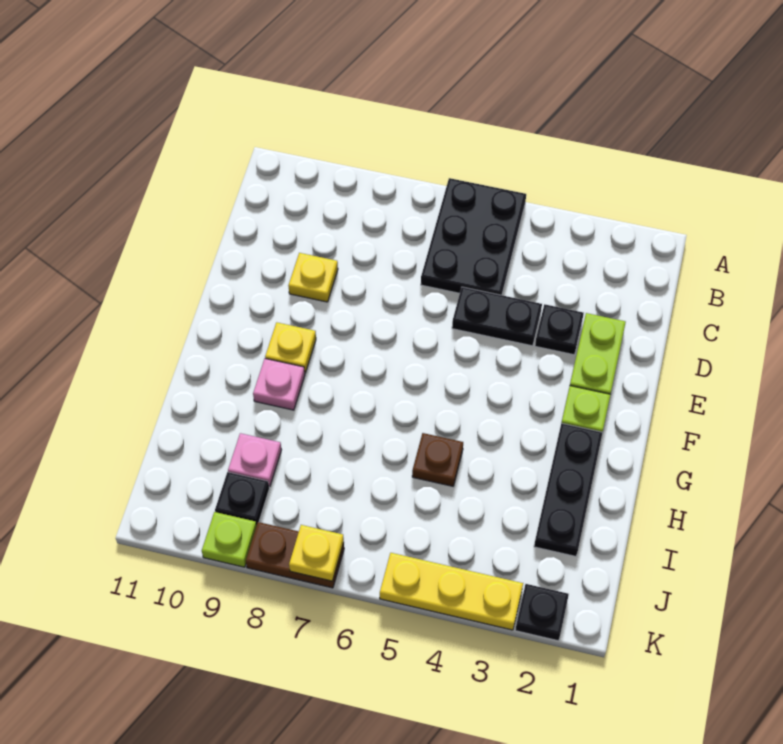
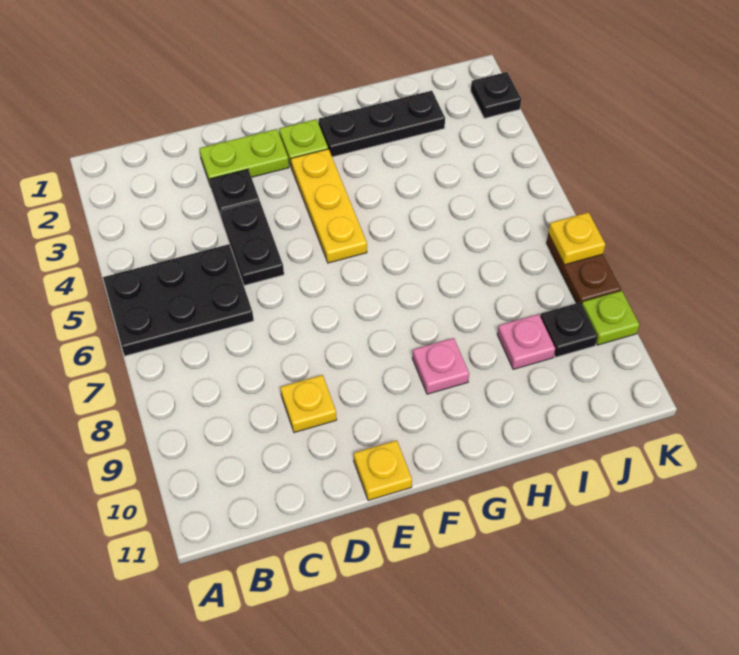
yellow plate F9 level 1 -> yellow plate E11 level 1
brown plate H5 level 1 -> none
yellow plate K3:K5 level 1 -> yellow plate F3:F5 level 1

